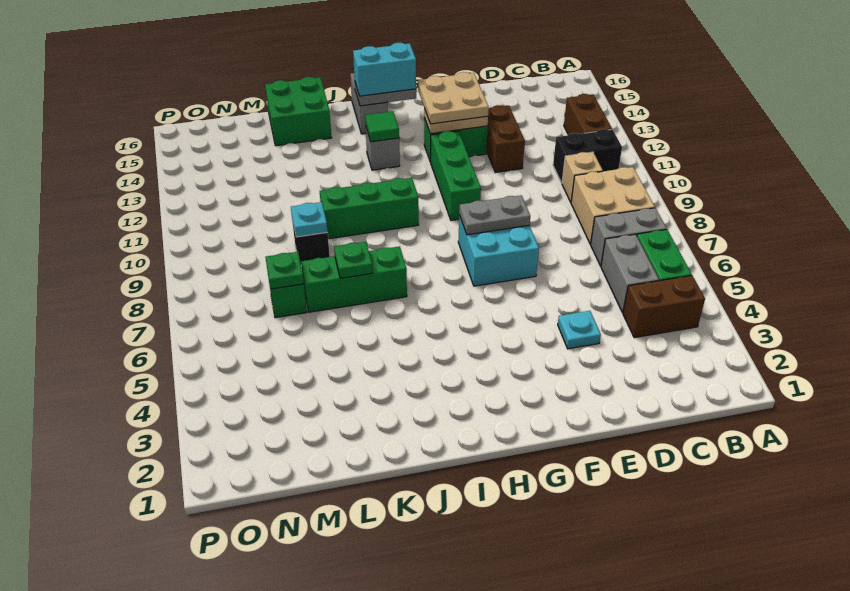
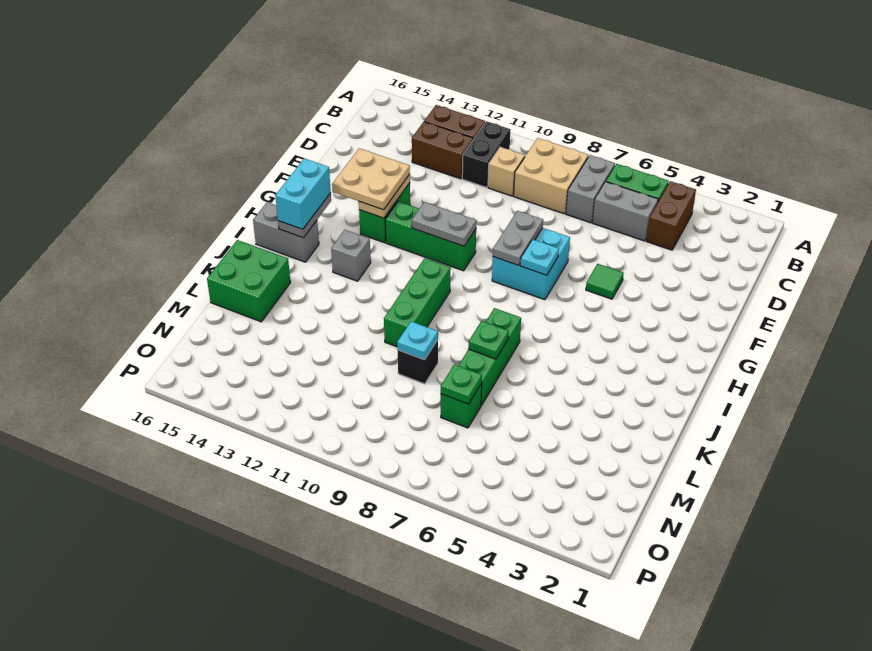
cyan plate E4 level 1 -> cyan plate G7 level 2
brown brick E12:E13 level 1 -> brown brick C12:C13 level 1
none -> grey plate G10:G11 level 2
green tile I13 level 2 -> green tile F5 level 1

